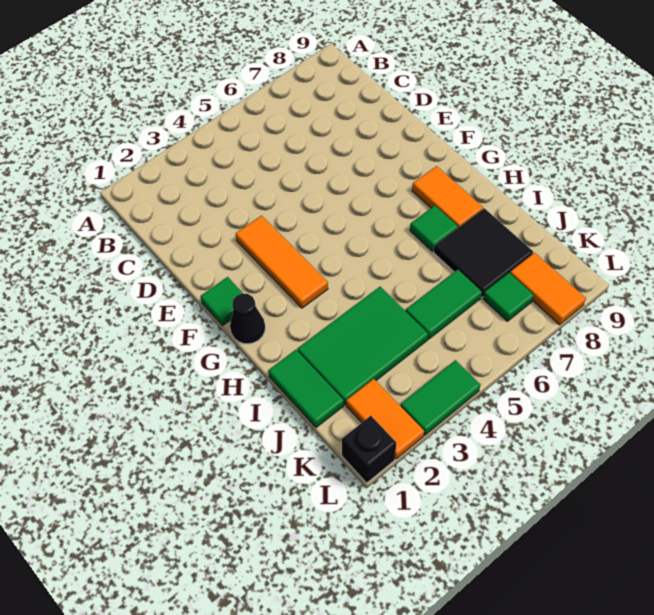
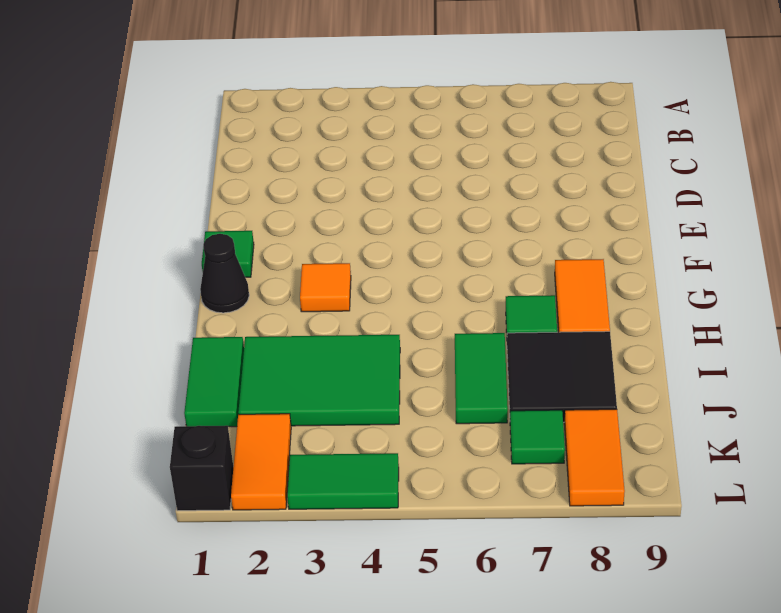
orange tile E3:G3 level 1 -> orange tile G3 level 1
green tile J5:J6 level 1 -> green tile I6:J6 level 1

